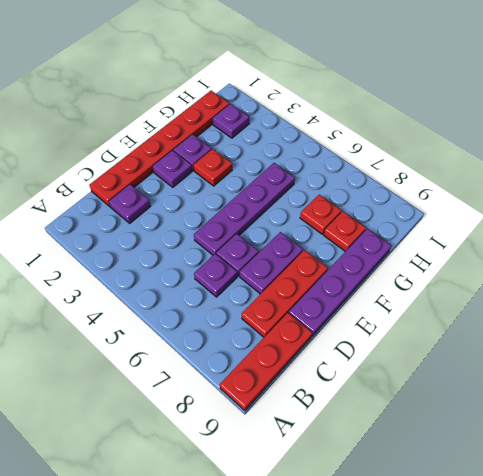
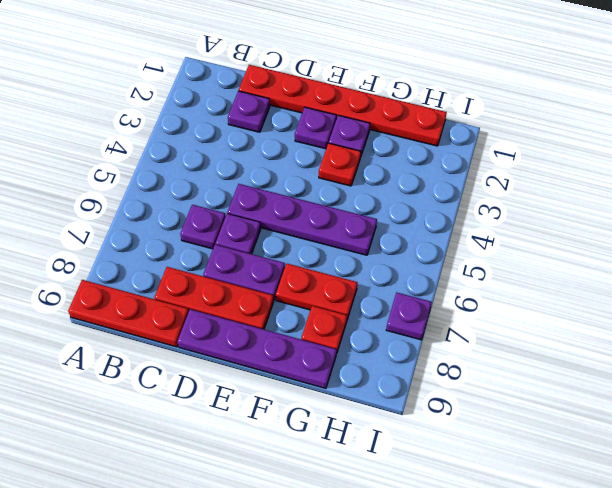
red plate G7 level 1 -> red plate F7:G7 level 1
purple plate H2 level 1 -> purple plate I7 level 1

